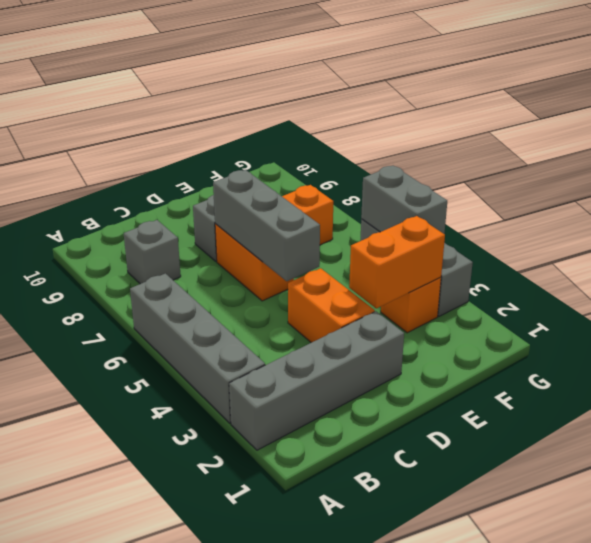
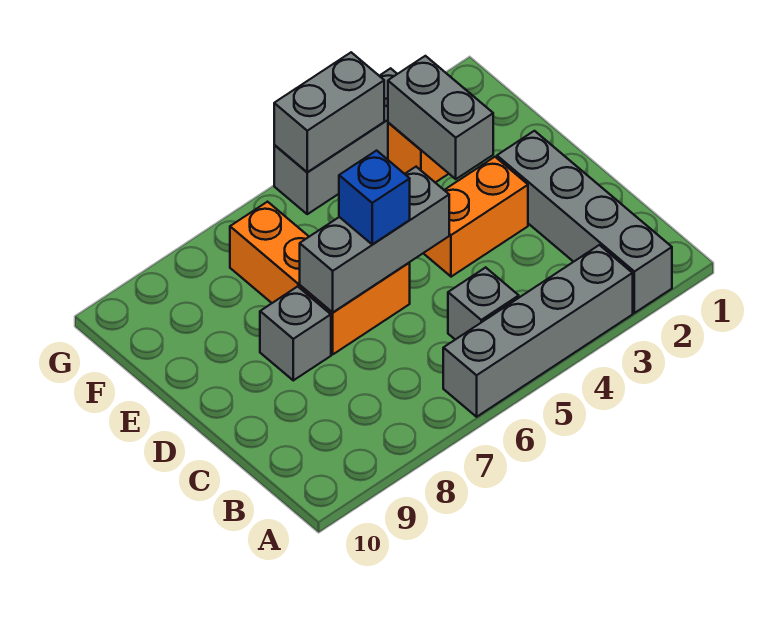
grey brick B8 level 1 -> grey brick B5 level 1
none -> blue brick D6 level 3
orange brick E3:F3 level 2 -> grey brick E3:F3 level 2

